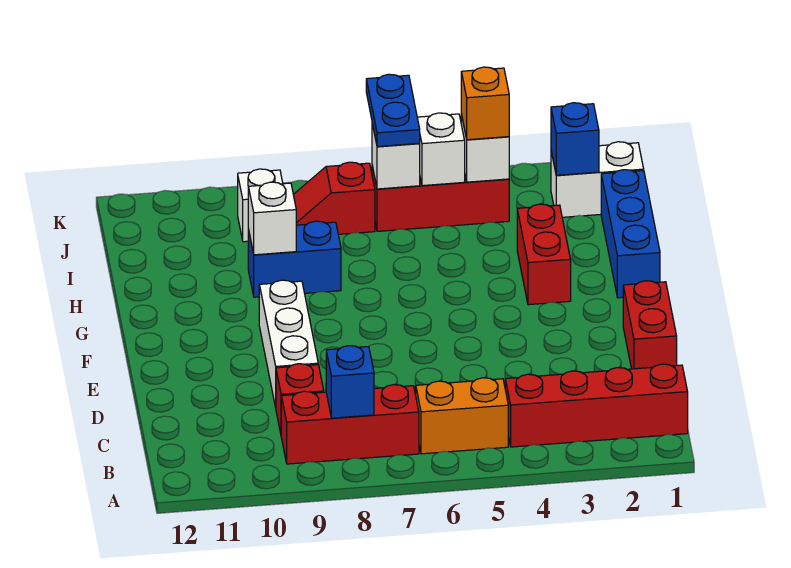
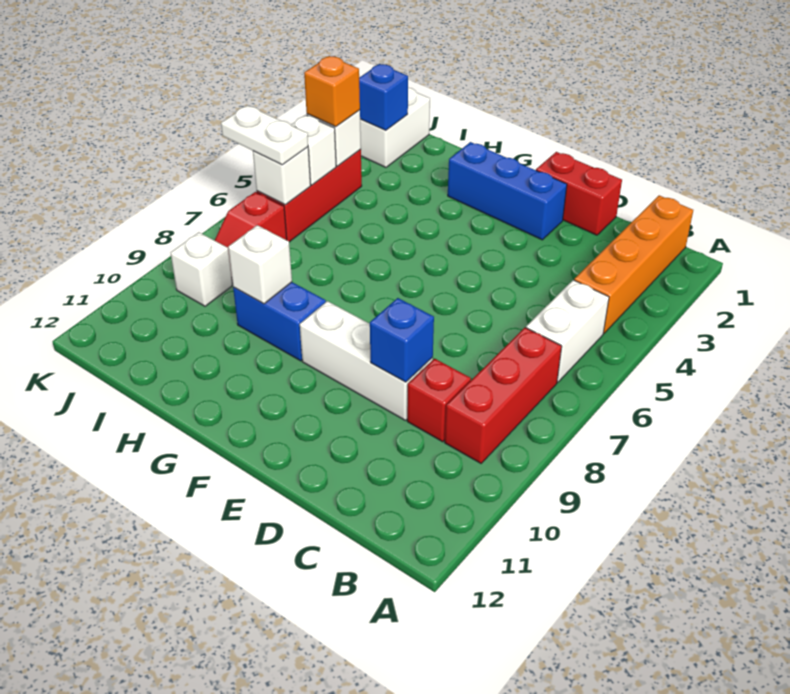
red brick B1:B4 level 1 -> orange brick B1:B4 level 1
orange brick B5:B6 level 1 -> white brick B5:B6 level 1
blue brick B8 level 2 -> blue brick D9 level 2
blue brick G1:I1 level 1 -> blue brick E2:G2 level 1
red brick G3:H3 level 1 -> none
blue brick H8:H9 level 1 -> blue brick G9:H9 level 1
blue plate J6:K6 level 3 -> white plate J6:K6 level 3

